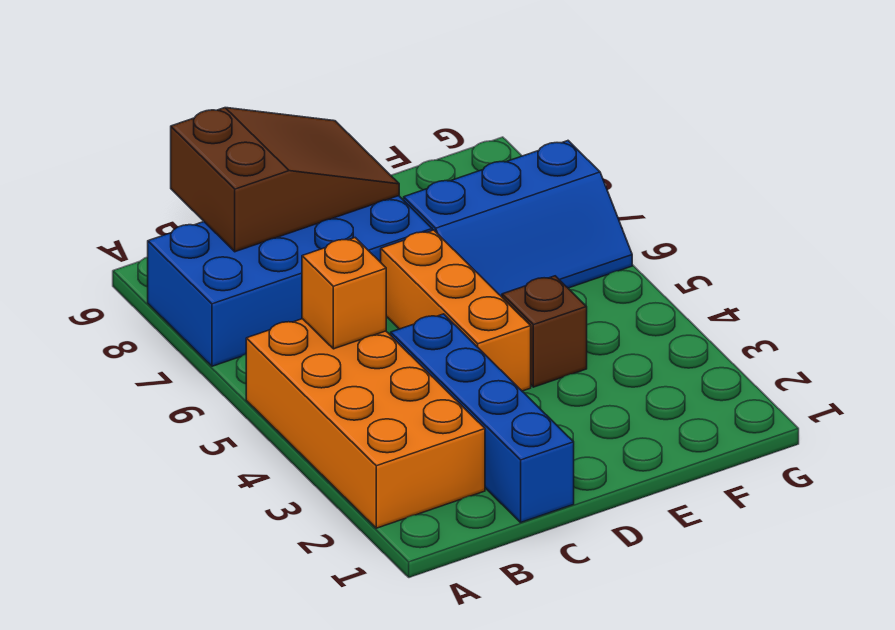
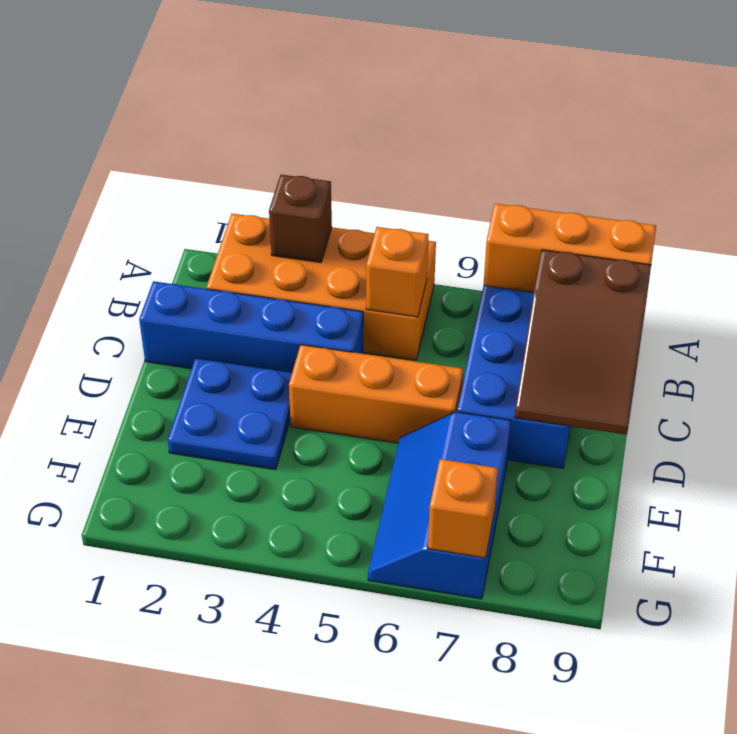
none -> orange brick A7:A9 level 2
none -> blue plate D2:E3 level 1
brown brick E4 level 1 -> brown brick A3 level 2
none -> orange brick G7 level 2

